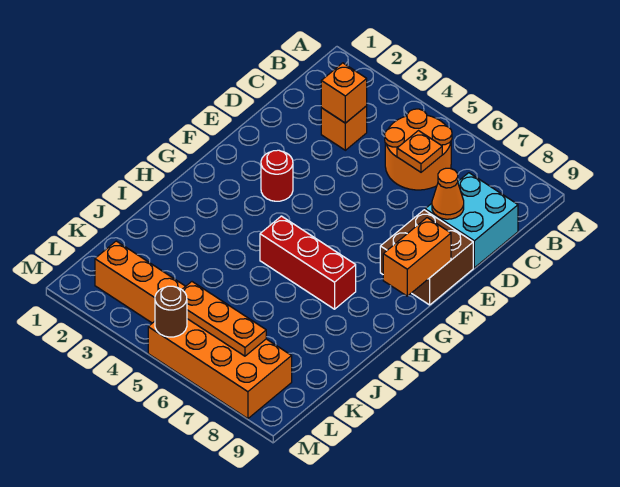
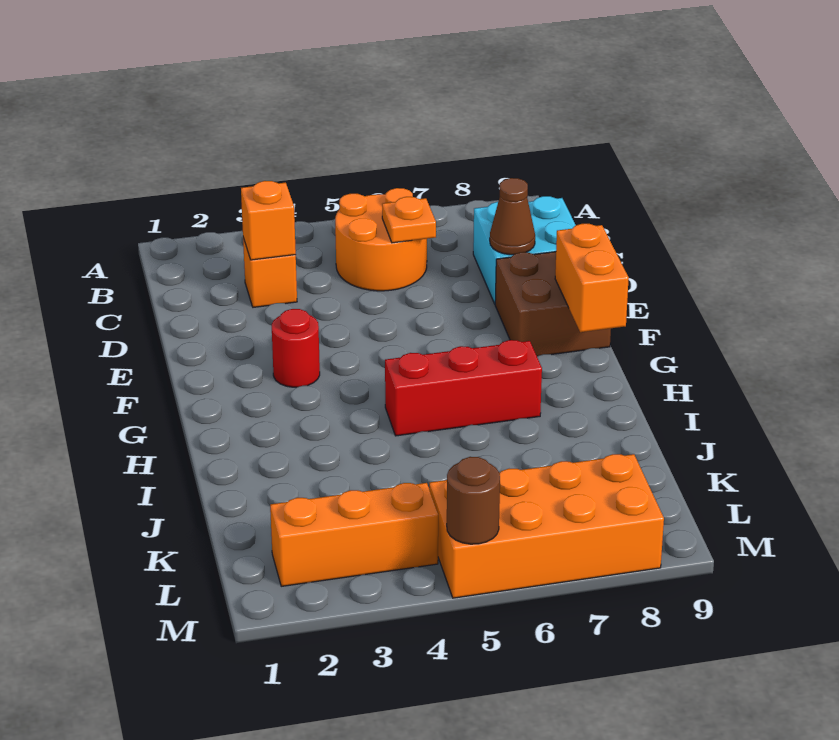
orange cone D8 level 2 -> brown cone D8 level 2
orange plate L5:L7 level 2 -> none

